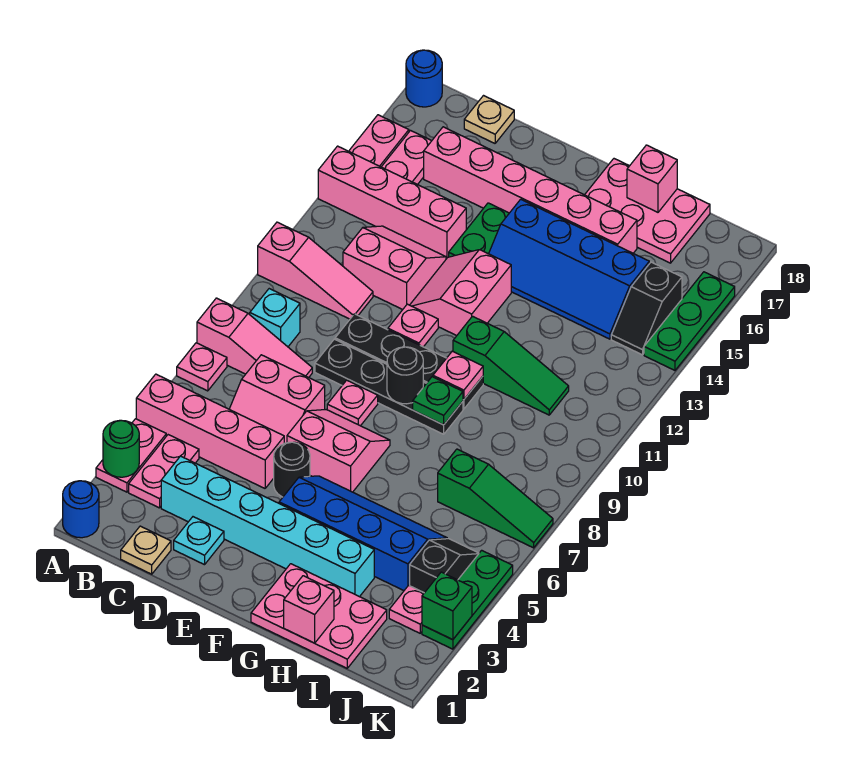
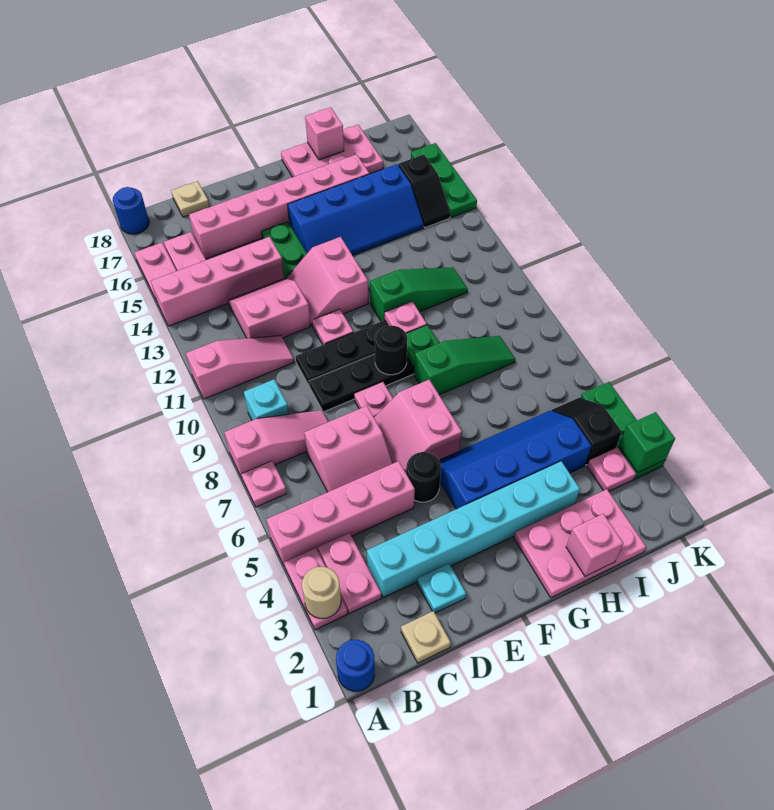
green round brick A3 level 2 -> tan round brick A3 level 2
pink slope E6:F7 level 1 top 6 -> pink slope E6:F7 level 1 top F
green slope I7:K7 level 1 top I -> green slope G8:I8 level 1 top G

